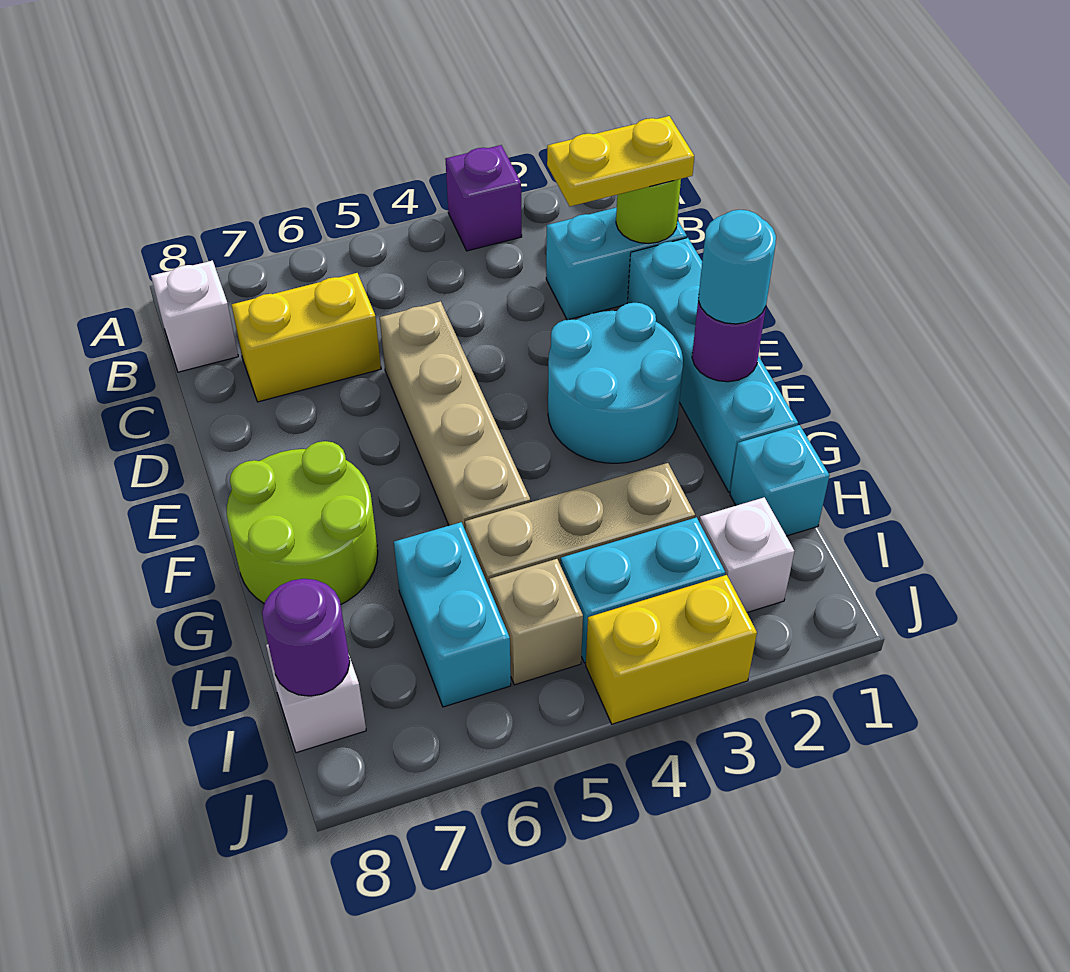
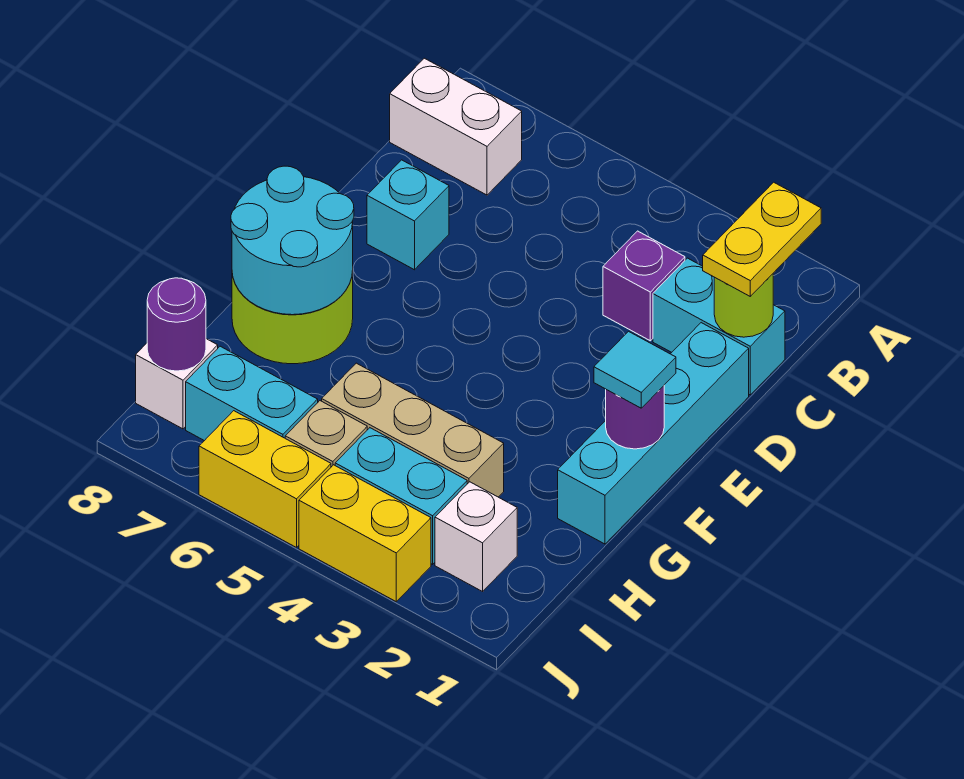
purple brick A3 level 1 -> purple brick C3 level 1
white brick B8 level 1 -> white brick B7:B8 level 1
yellow plate C1:C2 level 3 -> yellow plate B1:C1 level 3
yellow brick C6:C7 level 1 -> yellow brick J5:J6 level 1
tan brick D5:G5 level 1 -> none
cyan round brick E2:F3 level 1 -> cyan round brick F7:G8 level 2
cyan round brick F1 level 3 -> cyan tile F1 level 3
cyan brick H1 level 1 -> cyan brick D7 level 1
cyan brick H6:I6 level 1 -> cyan brick I6:I7 level 1

